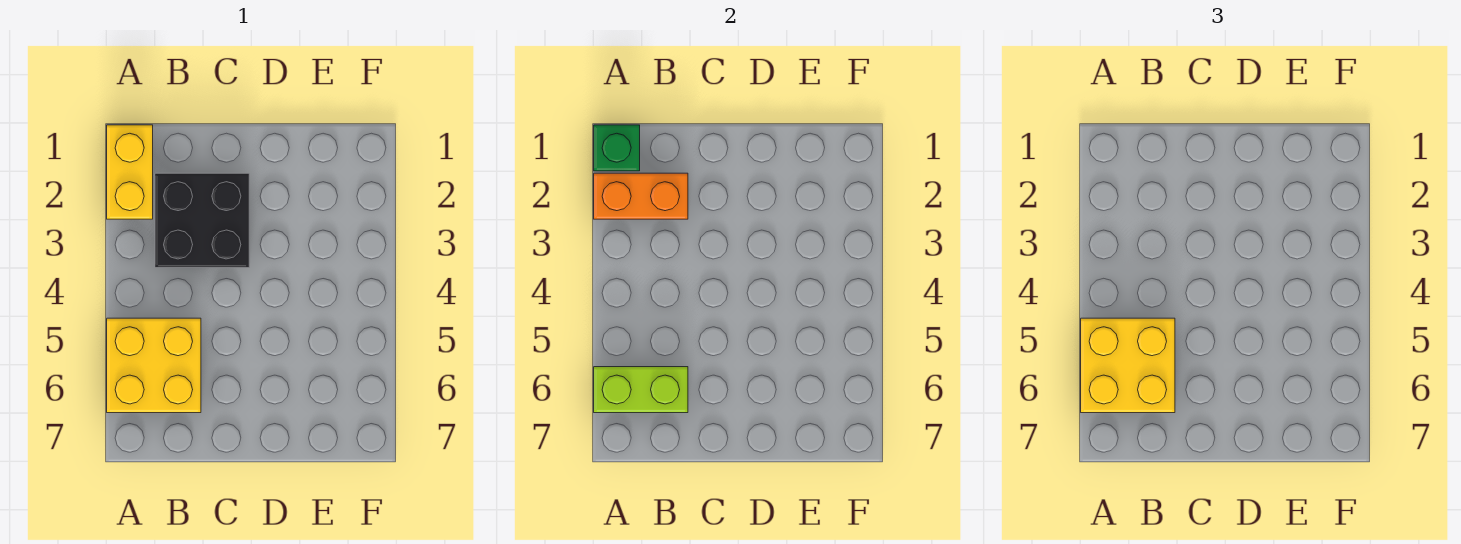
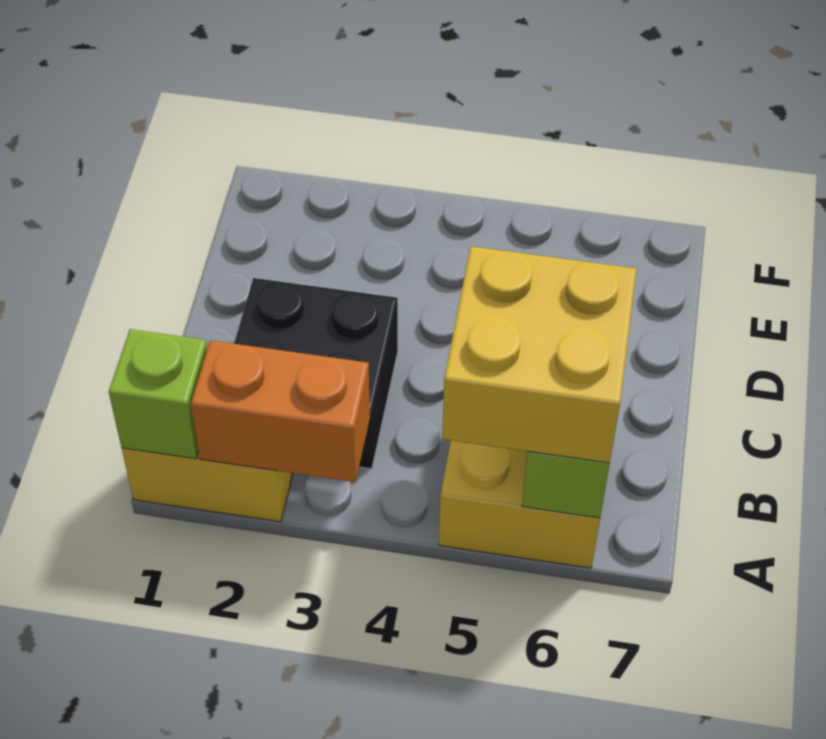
green brick A1 level 2 -> lime brick A1 level 2
orange brick A2:B2 level 2 -> orange brick A2:A3 level 2

